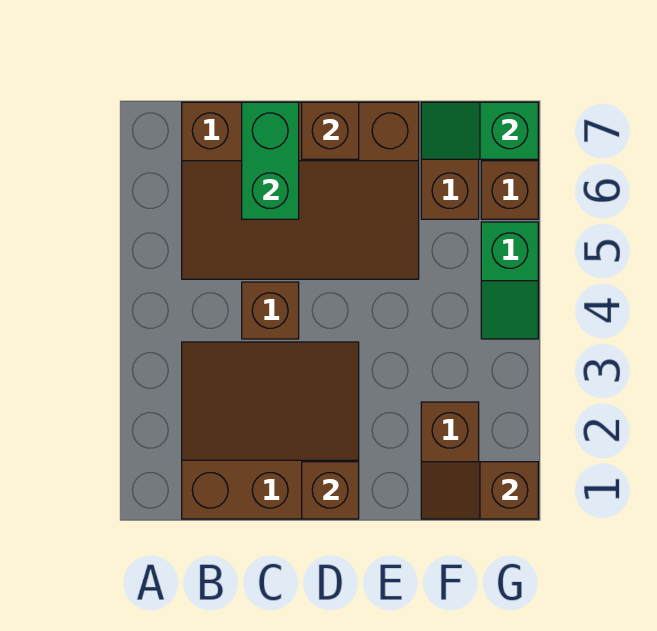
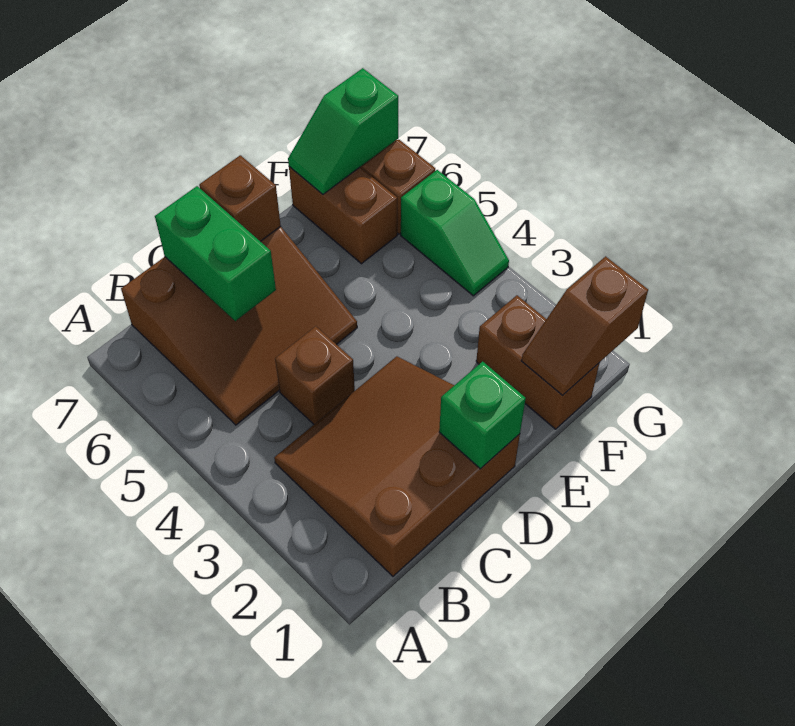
brown slope B5:E7 level 1 top 7 -> brown slope B5:D7 level 1 top 7
brown brick D1 level 2 -> green brick D1 level 2

